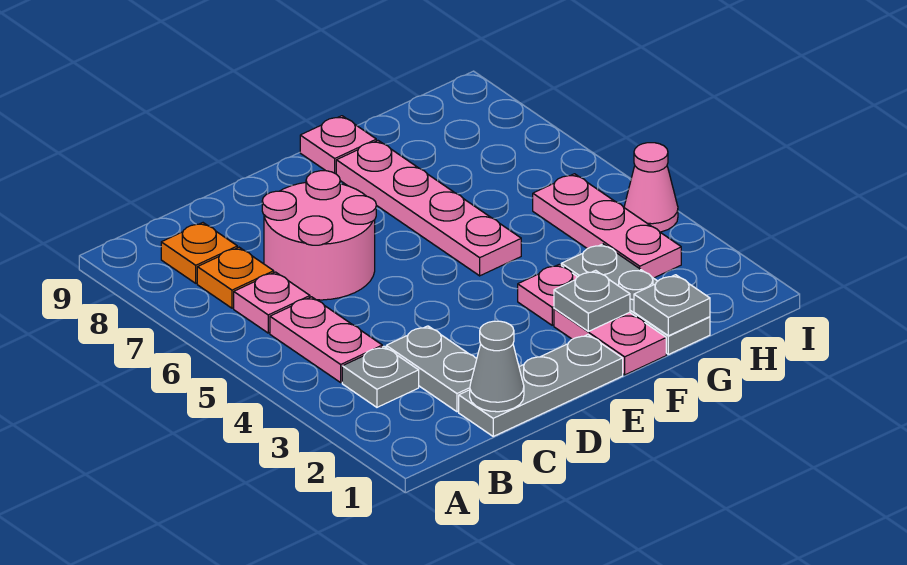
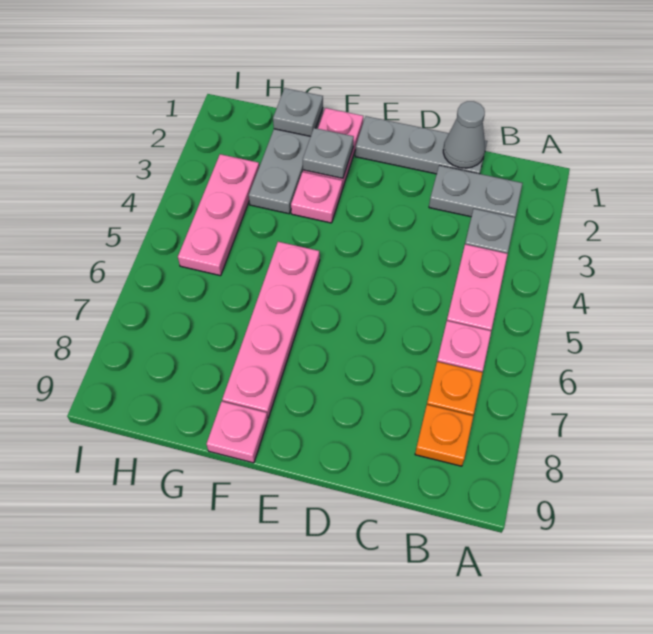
grey plate C2:C3 level 1 -> grey plate B2:C2 level 1
pink round brick C6:D7 level 1 -> none
pink cone I4 level 1 -> none

